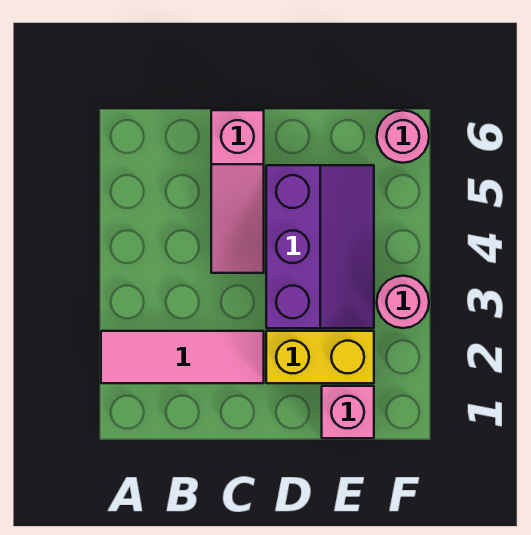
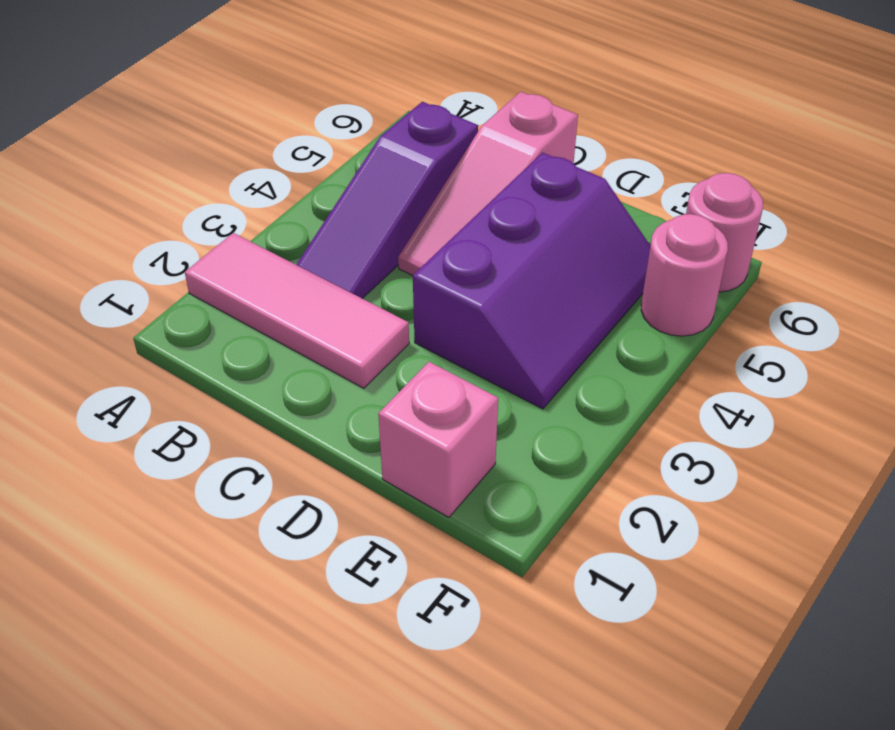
none -> purple slope B3:B5 level 1 top 5
yellow brick D2:E2 level 1 -> none
pink round brick F3 level 1 -> pink round brick F5 level 1

